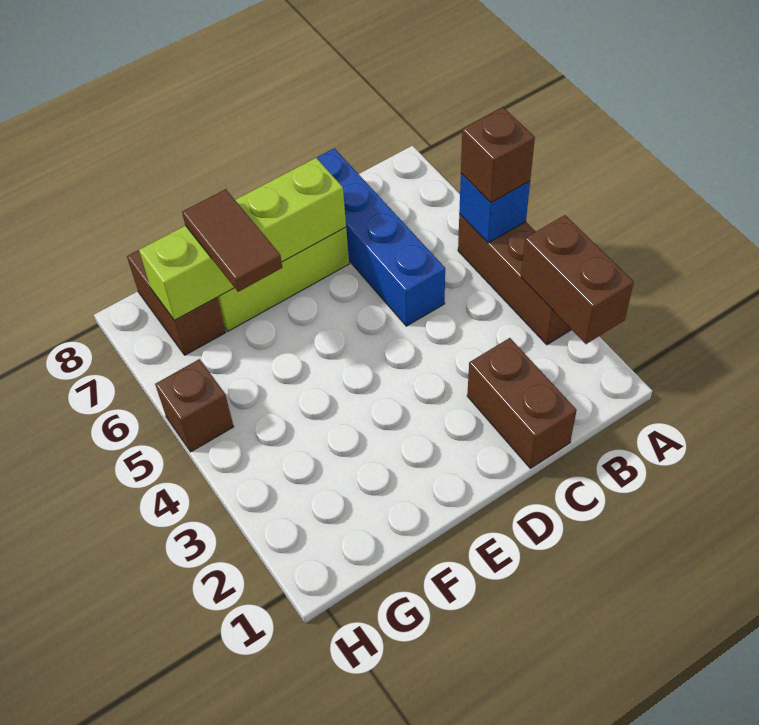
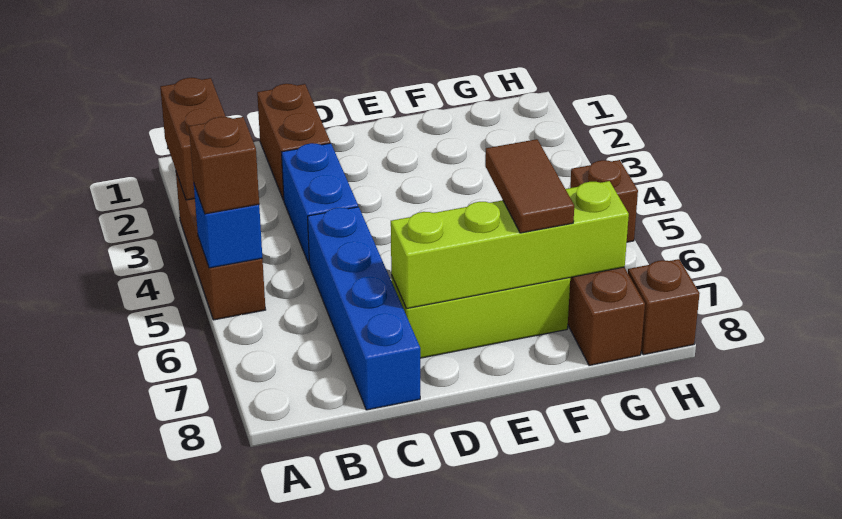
none -> blue brick C3:C4 level 1
none -> brown brick H8 level 1

